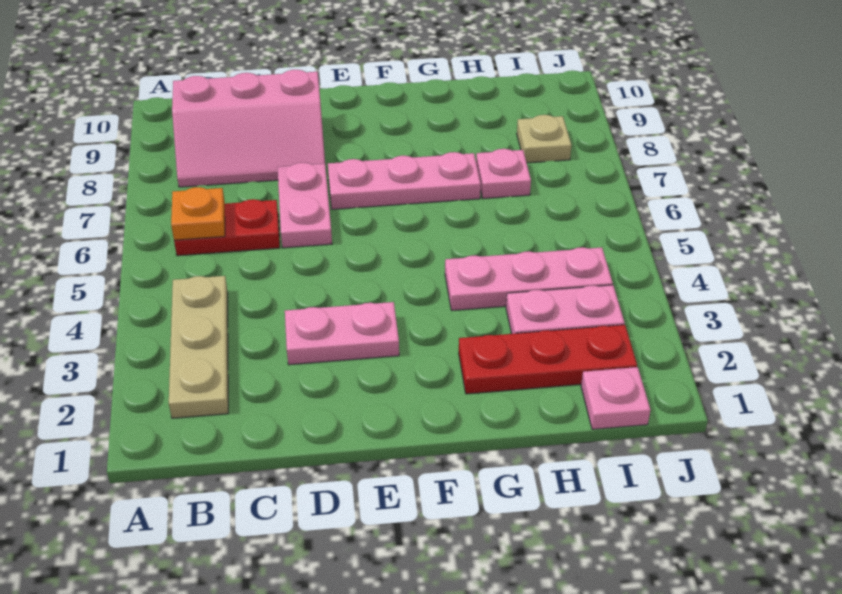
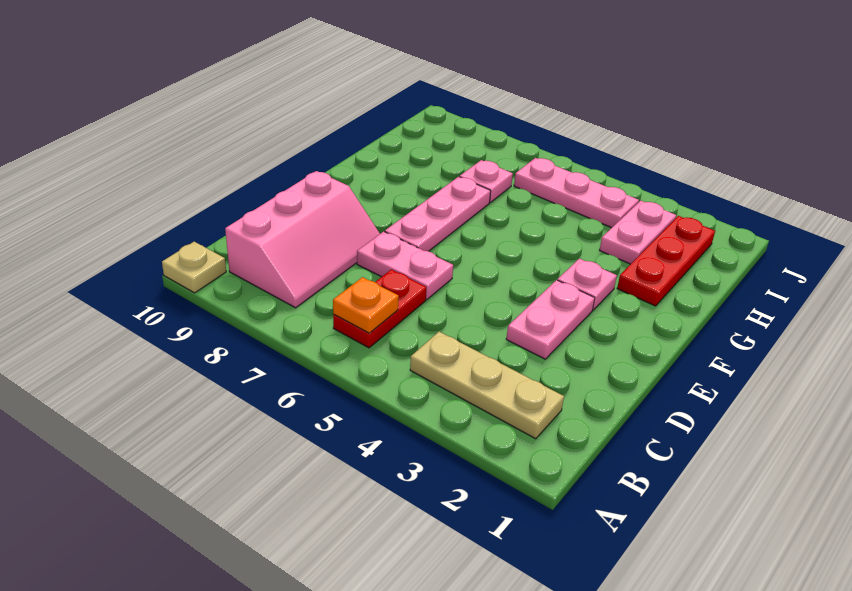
pink plate G4:I4 level 1 -> pink plate I4:I6 level 1
pink plate I1 level 1 -> pink plate F3 level 1
tan plate I8 level 1 -> tan plate A10 level 1

